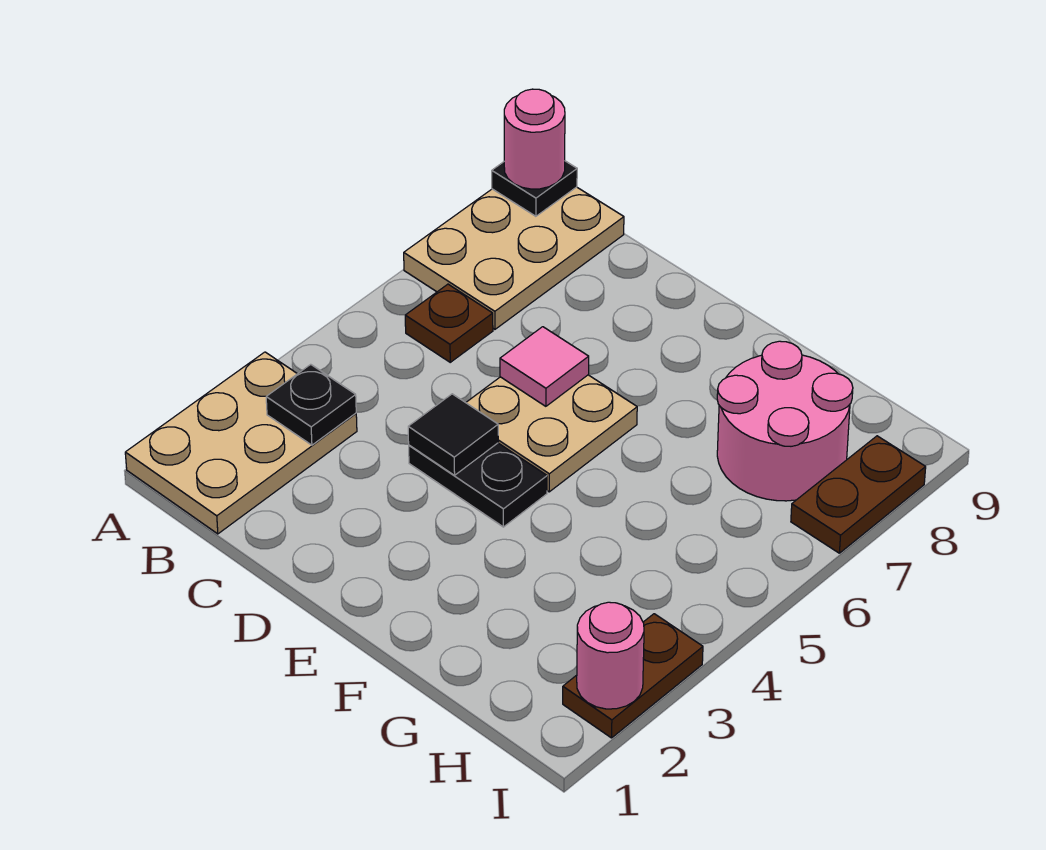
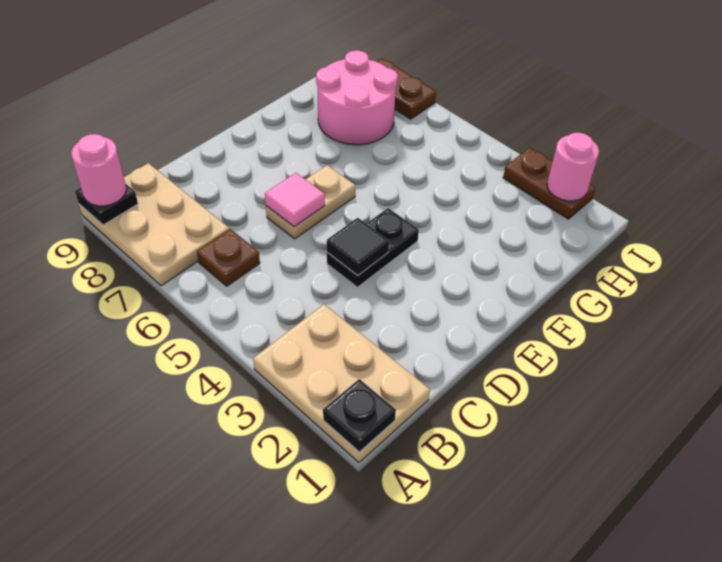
black plate B3 level 2 -> black plate A1 level 2
tan plate D5:E6 level 1 -> tan plate D6:E6 level 1

